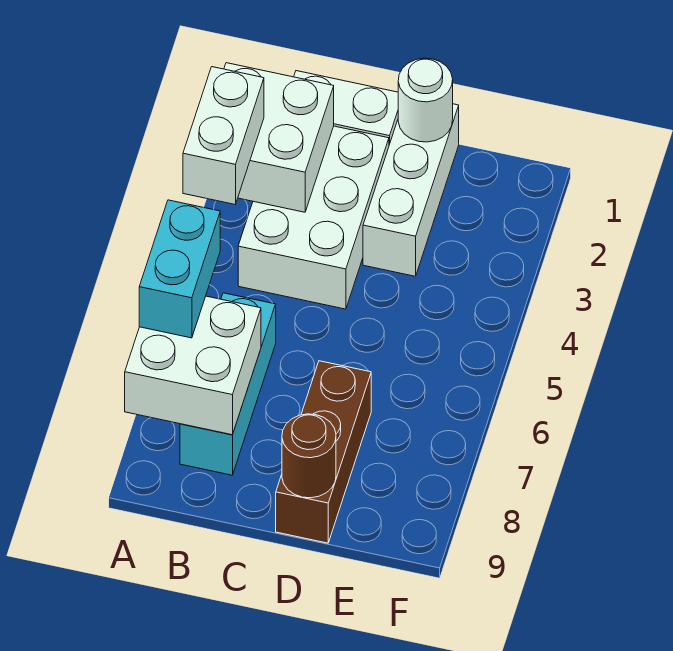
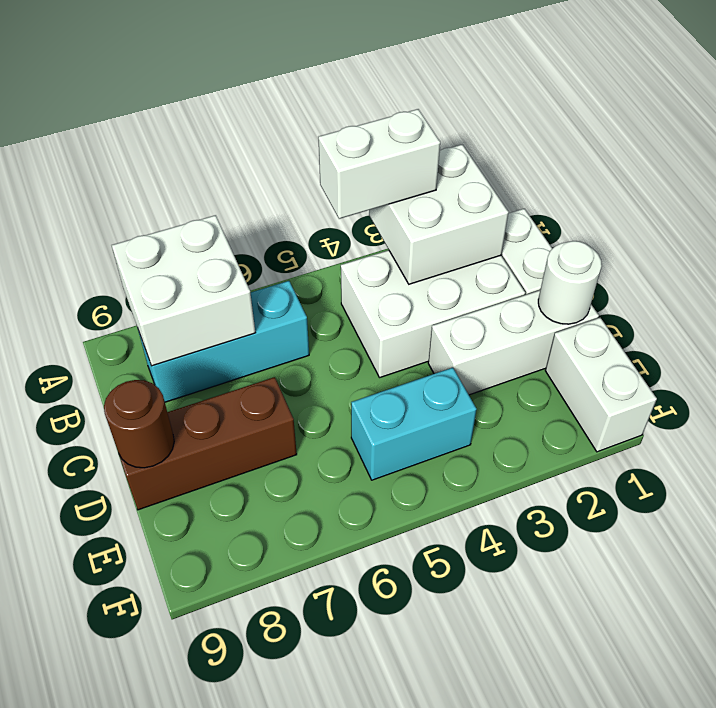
cyan brick A6:A7 level 3 -> cyan brick E4:E5 level 1
none -> white brick E1:F1 level 1

